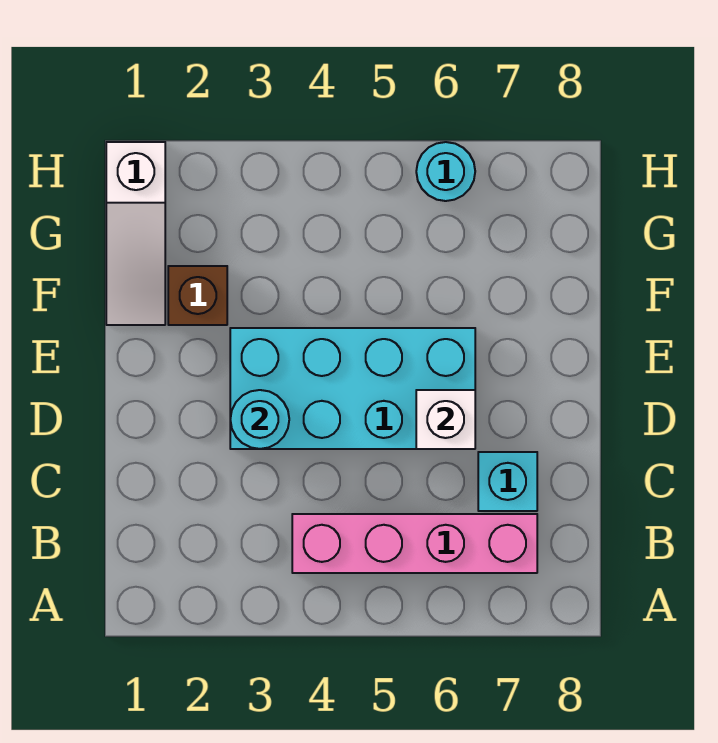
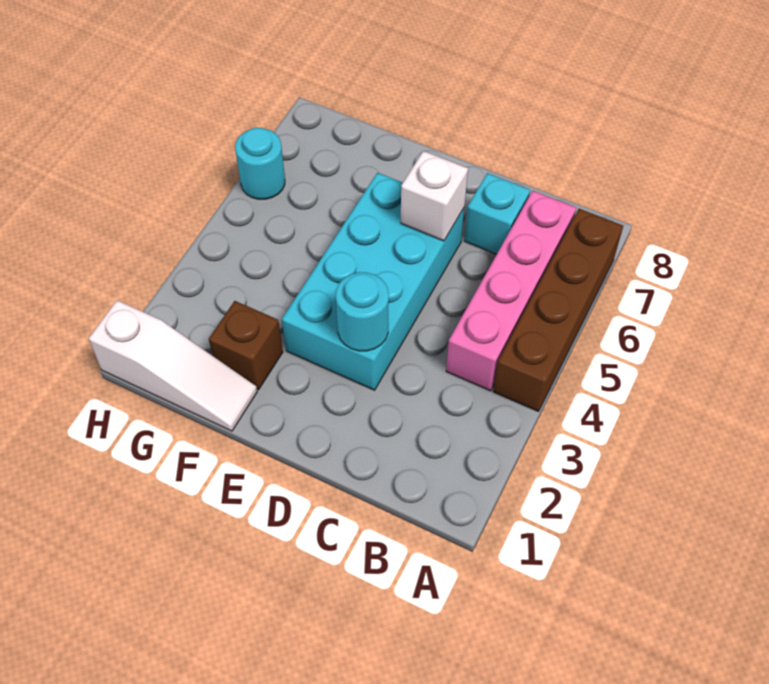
none -> brown brick A4:A7 level 1

